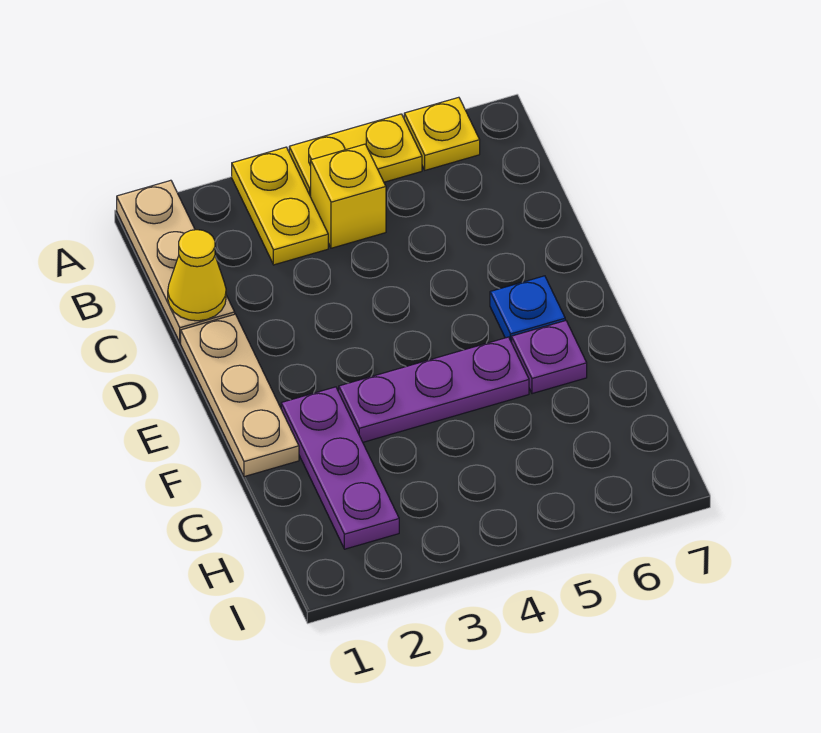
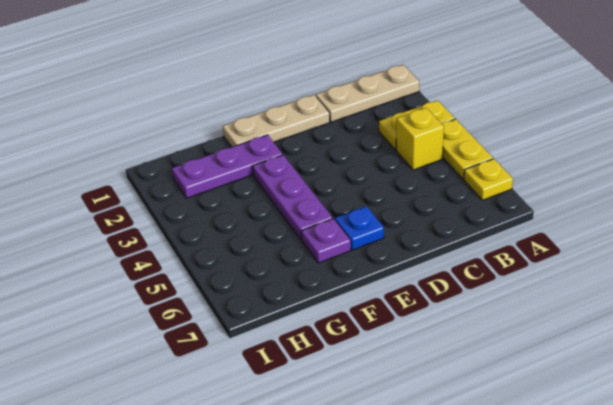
yellow cone C1 level 2 -> none

